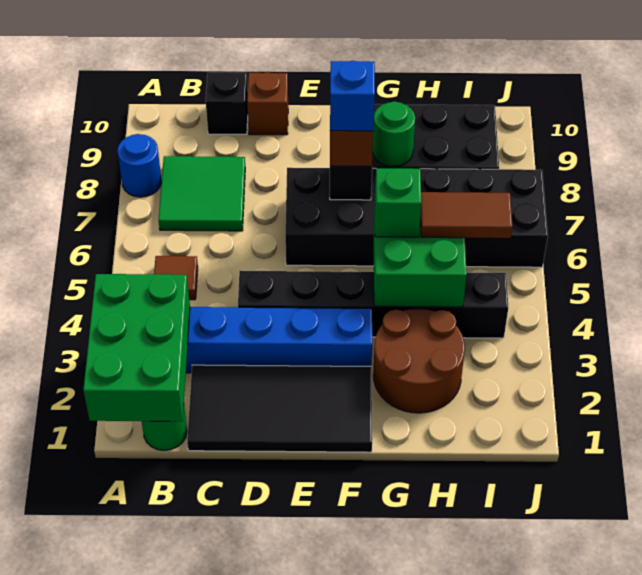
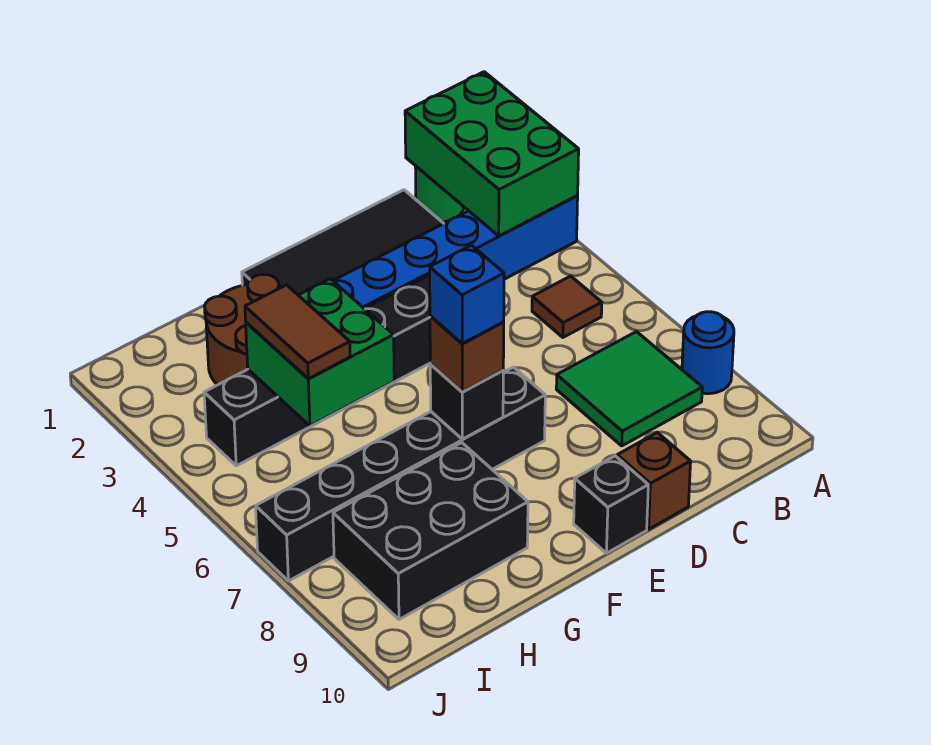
black brick C10 level 1 -> black brick E10 level 1
black brick E6:J7 level 1 -> black brick E7:J7 level 1
green brick G5 level 3 -> none
green round brick G8 level 2 -> none
brown tile H5:I5 level 3 -> brown tile H4:H5 level 3

